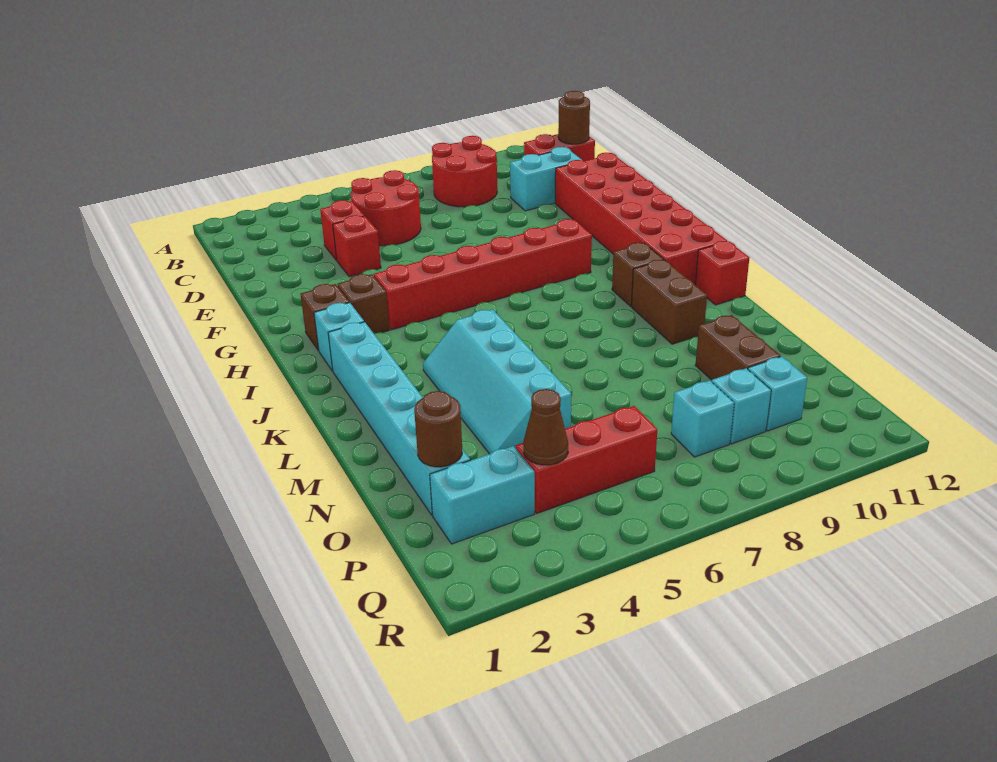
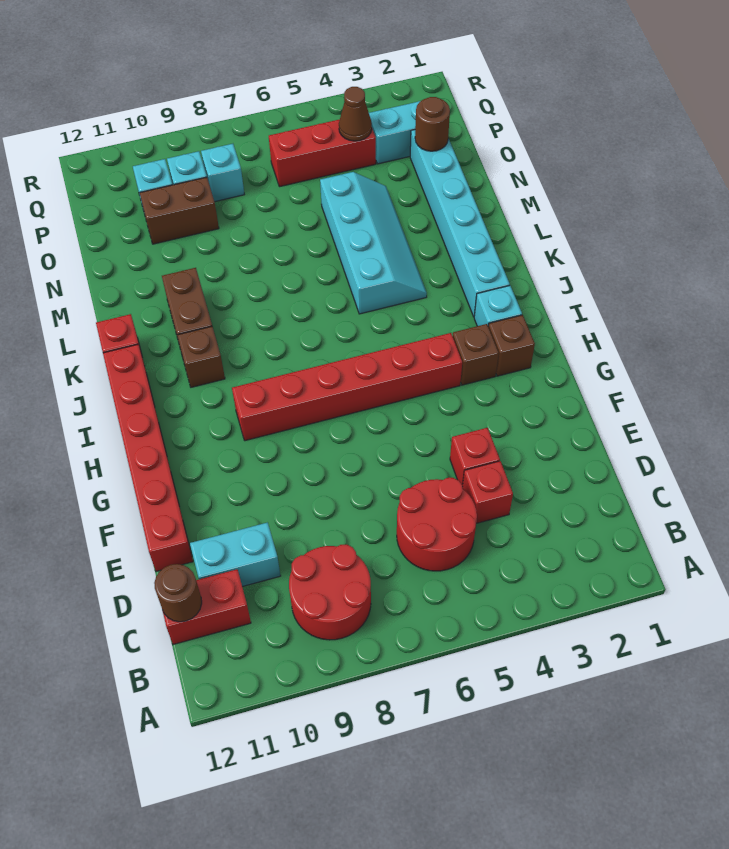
red brick E11:J12 level 1 -> red brick E12:J12 level 1
brown brick N10:O10 level 1 -> brown brick O9:O10 level 1

